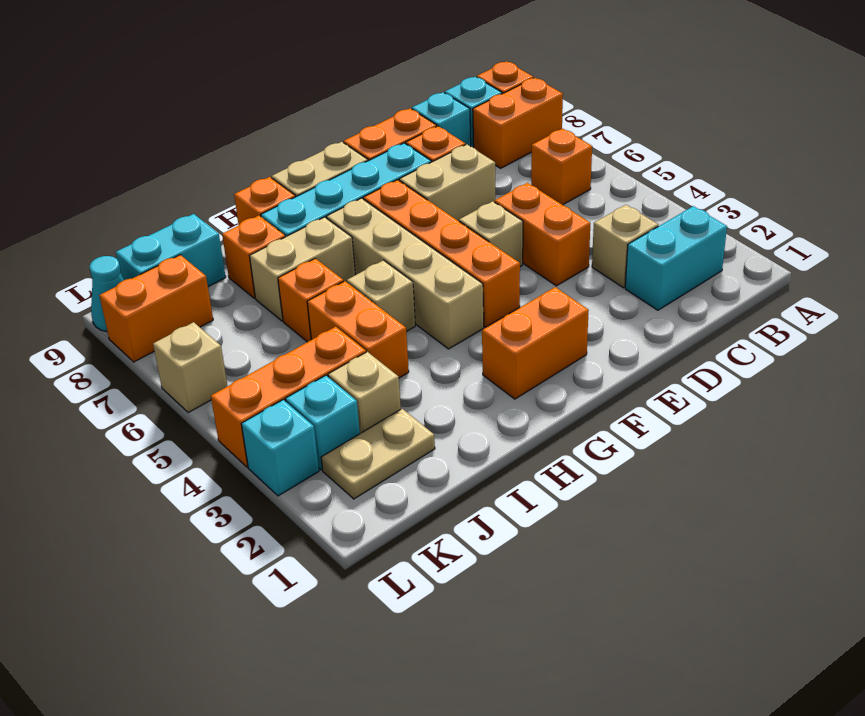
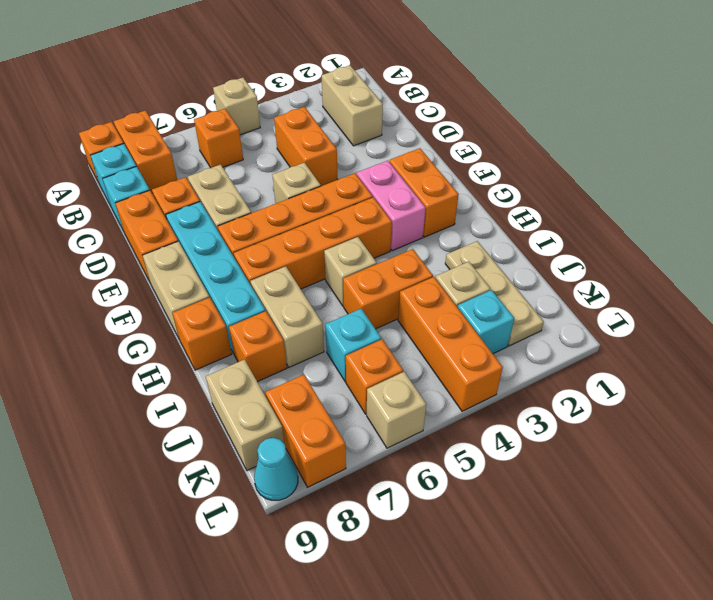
cyan brick B2:C2 level 1 -> tan brick B2:C2 level 1
tan brick C3 level 1 -> tan brick A5 level 1
orange brick D4:D5 level 1 -> orange brick C4:D4 level 1
none -> pink brick F3:G3 level 1
tan brick G4:G7 level 1 -> orange brick G4:G7 level 1
orange brick I6 level 1 -> orange brick K6 level 1
tan plate J2:K2 level 1 -> tan plate I2:K2 level 1
cyan brick J9:K9 level 1 -> tan brick J9:K9 level 1
cyan brick L3 level 1 -> cyan brick J6 level 1

